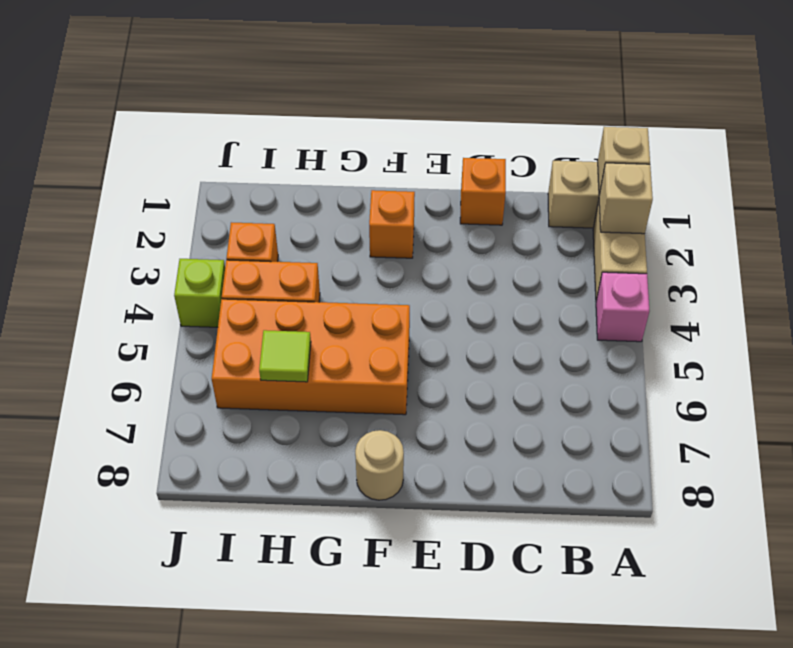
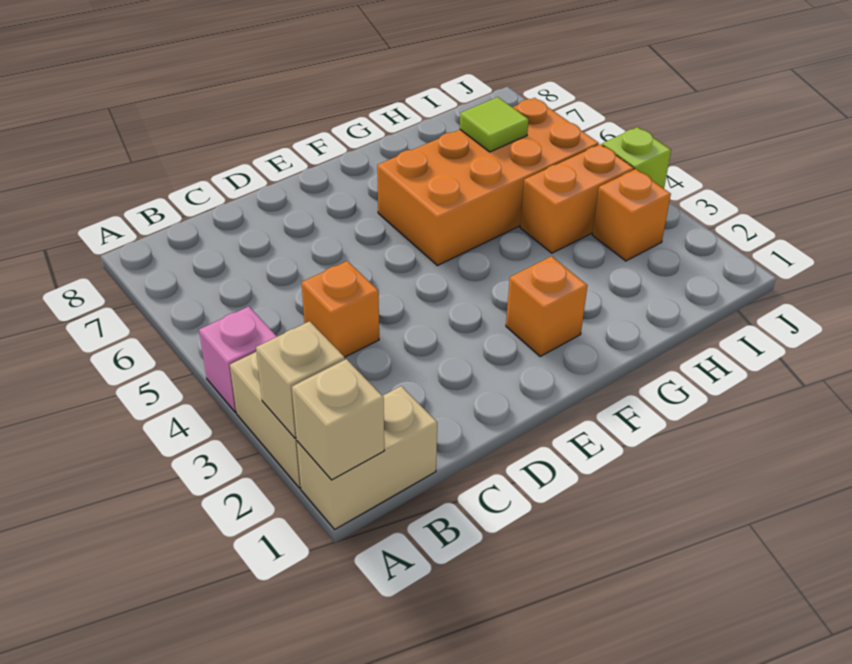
orange brick D1 level 1 -> orange brick C4 level 1
tan round brick F8 level 1 -> none

